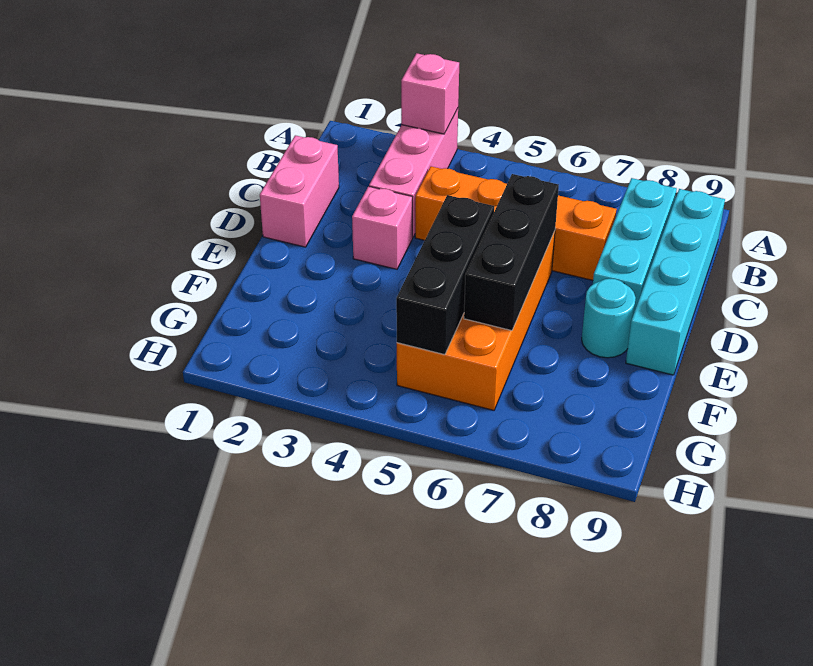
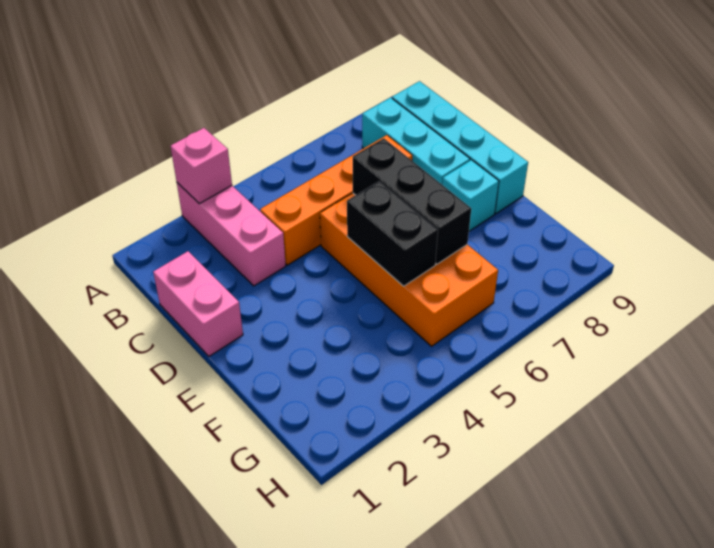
pink brick D3 level 1 -> none
black brick E5:G5 level 2 -> black brick E5:F5 level 2
cyan round brick E8 level 1 -> cyan brick E8 level 1

